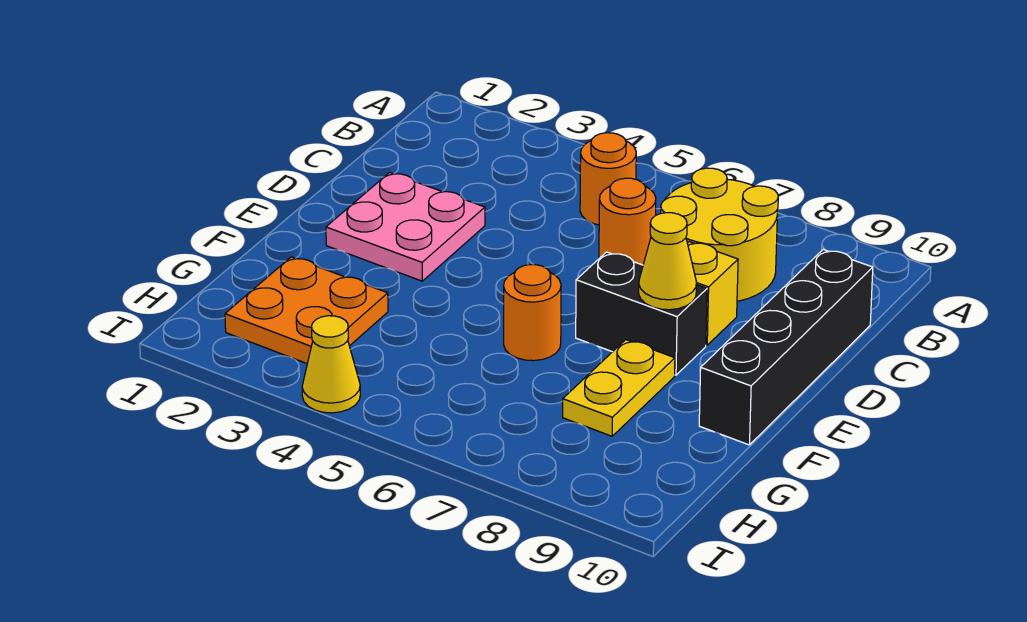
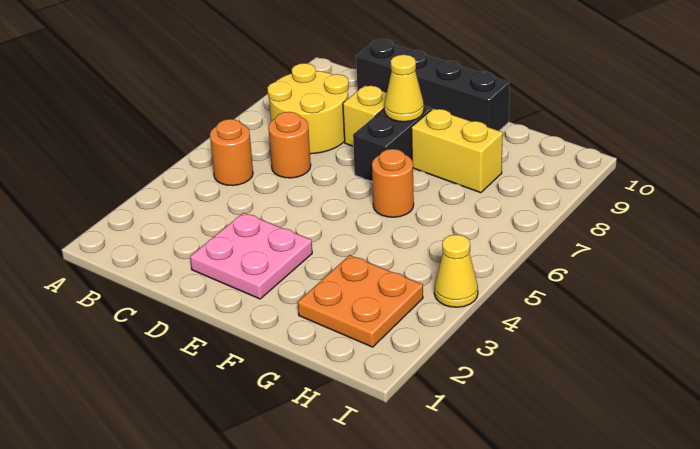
yellow plate F8:G8 level 1 -> yellow brick F8:G8 level 1

